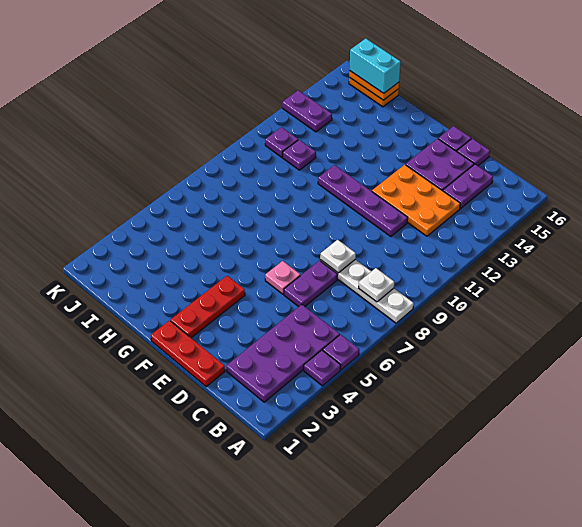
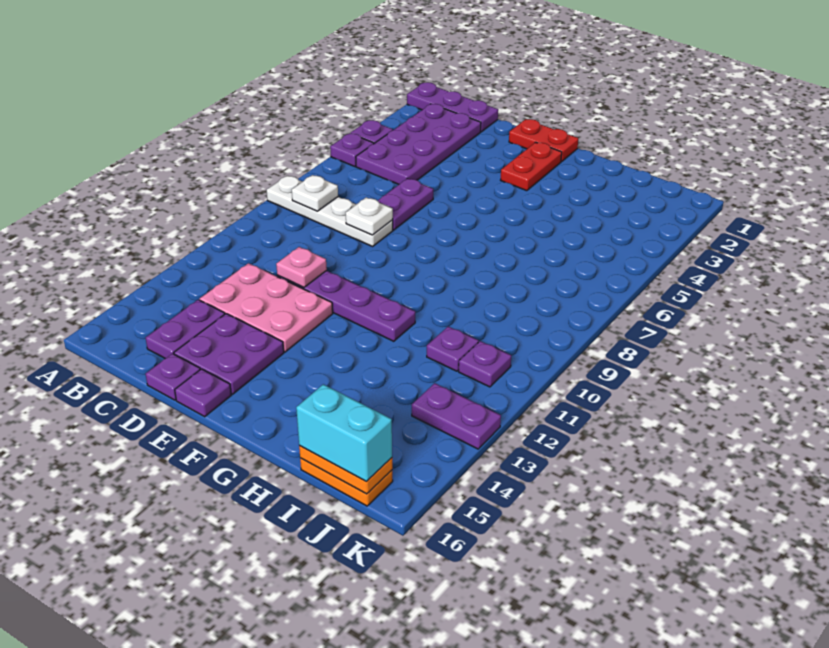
none -> purple plate A1:C1 level 1
orange plate C12:E13 level 1 -> pink plate C12:E13 level 1
red plate D1:F1 level 1 -> red plate E1:F1 level 1
pink plate E6 level 1 -> pink plate D11 level 2
red plate F2:F4 level 1 -> red plate F2:F3 level 1

